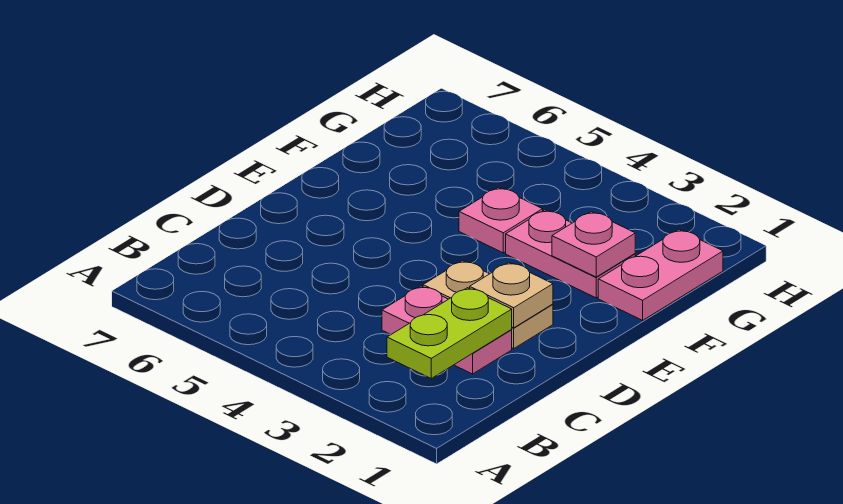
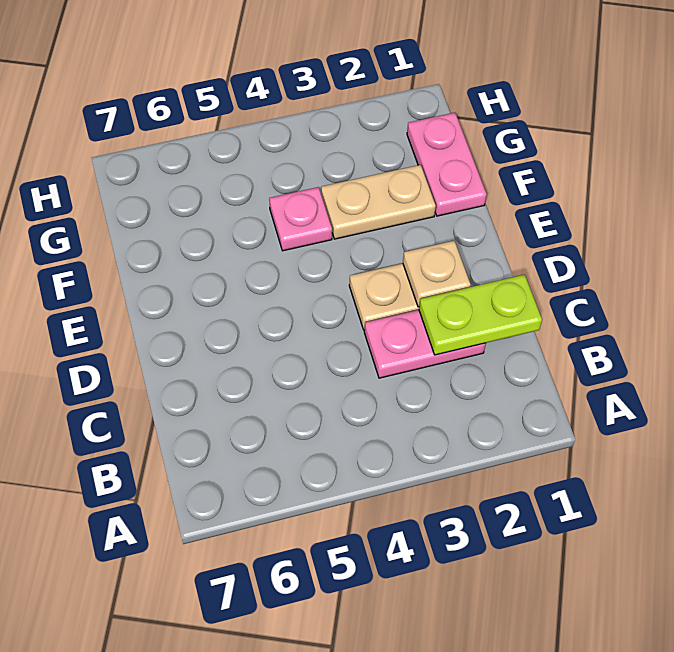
lime plate B2:C2 level 2 -> lime plate C1:C2 level 2
pink plate F2:F3 level 1 -> tan plate F2:F3 level 1
pink plate F2 level 2 -> none

